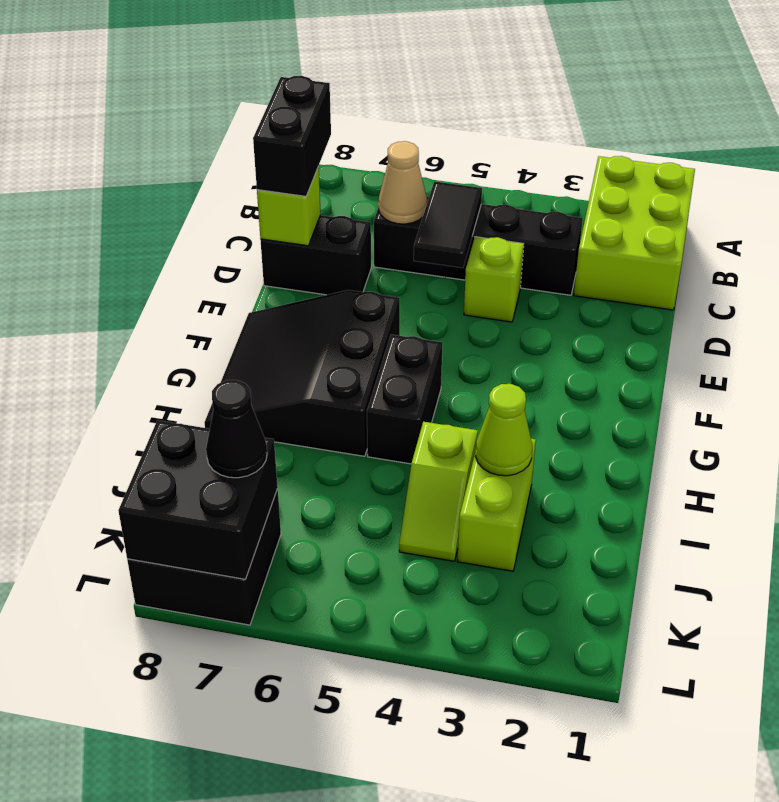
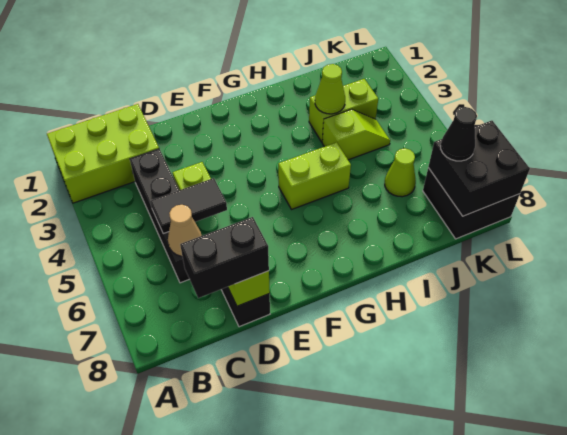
black slope F6:H8 level 1 top 6 -> none
black brick G5:H5 level 1 -> lime brick G5:H5 level 1
none -> lime cone J6 level 1

